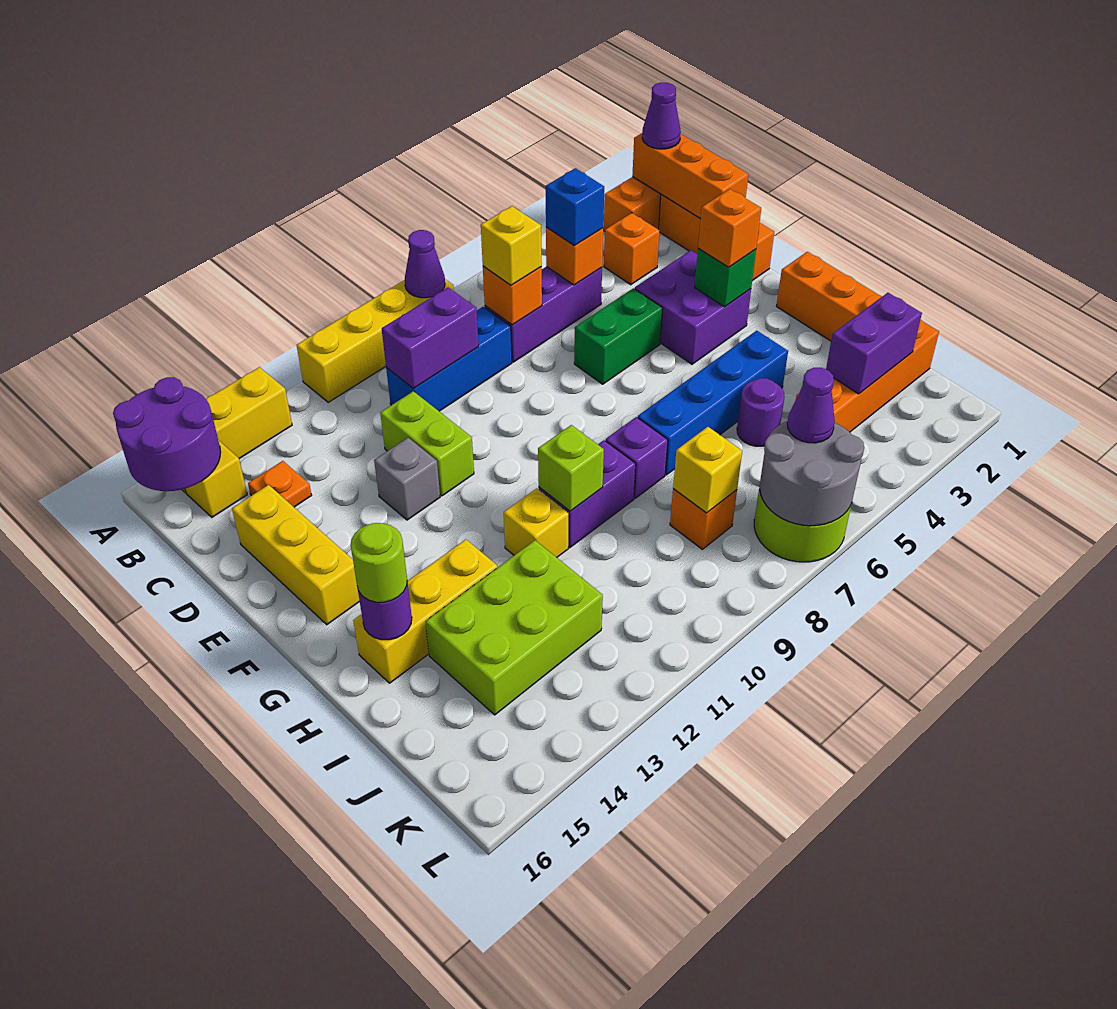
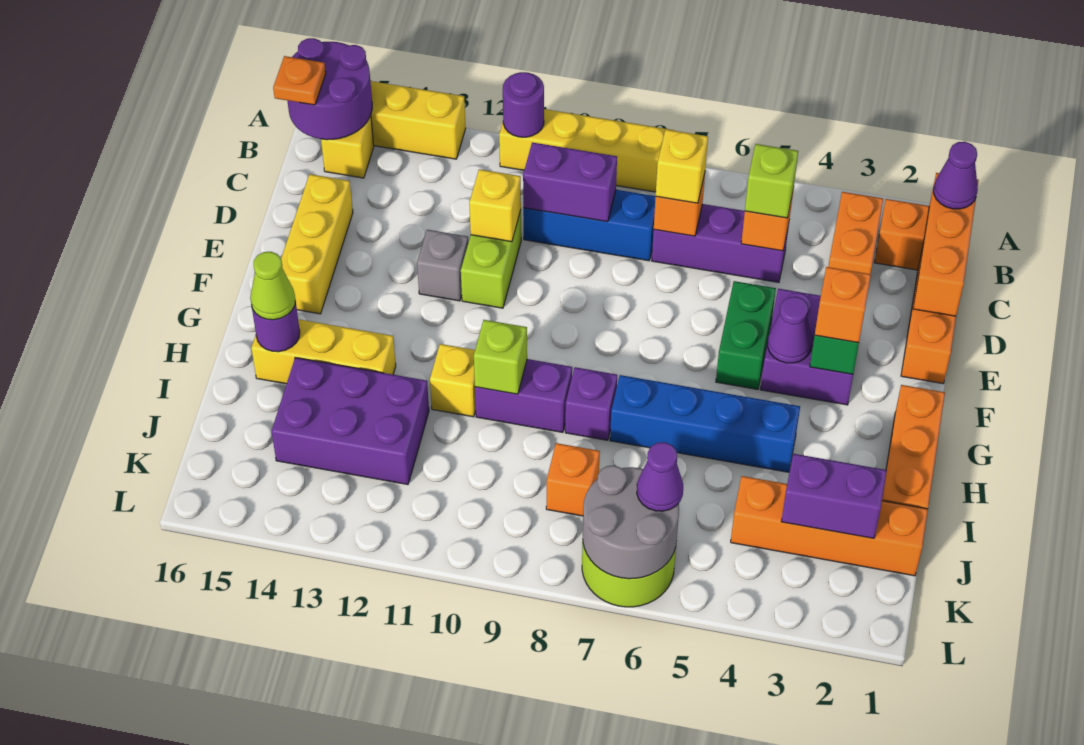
purple cone A8 level 2 -> purple cone F4 level 2
orange brick C3 level 1 -> orange brick B3:C3 level 1
blue brick C5 level 3 -> lime brick C5 level 3
orange plate C14 level 1 -> orange plate B16 level 3
green brick E5:E6 level 1 -> green brick E5:F5 level 1
lime round brick H15 level 3 -> lime cone H15 level 3
purple round brick I5 level 1 -> purple round brick A11 level 2
lime brick I12:J14 level 1 -> purple brick I12:J14 level 1
yellow brick J8 level 2 -> yellow brick D11 level 2

